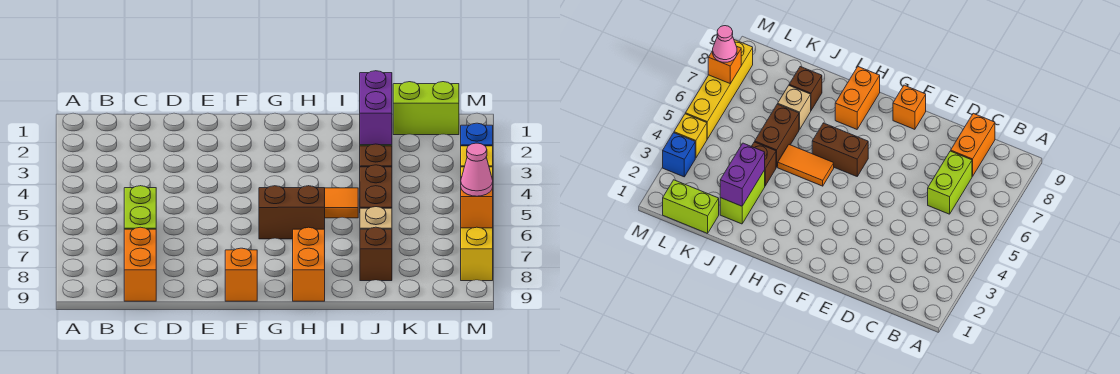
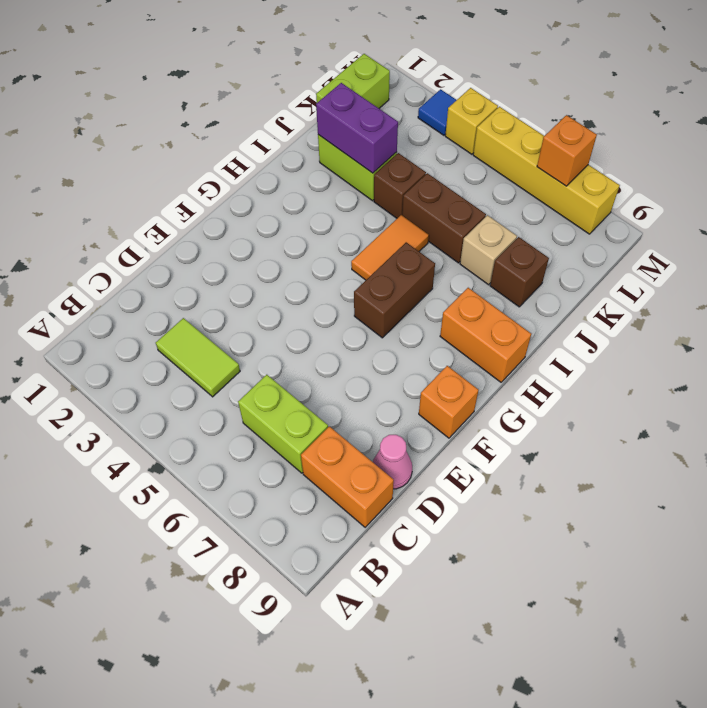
none -> lime tile C3:C4 level 1
blue brick M3 level 1 -> blue tile M3 level 1
pink cone M7 level 3 -> pink cone D9 level 1

